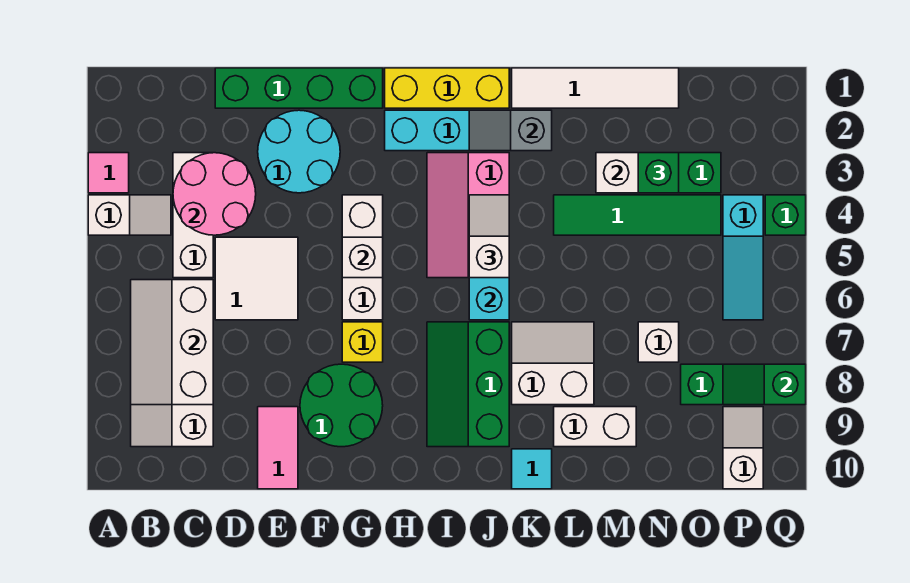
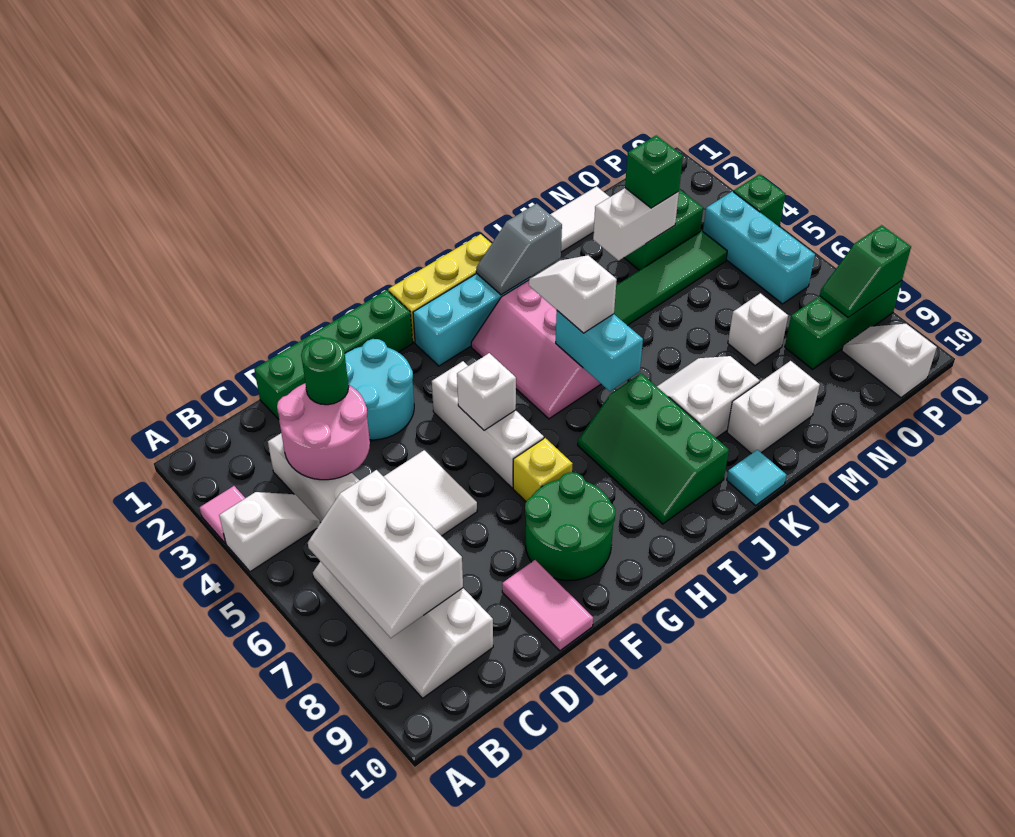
none -> green round brick D3 level 3
cyan slope P4:P6 level 1 top 4 -> cyan brick P4:P6 level 1

